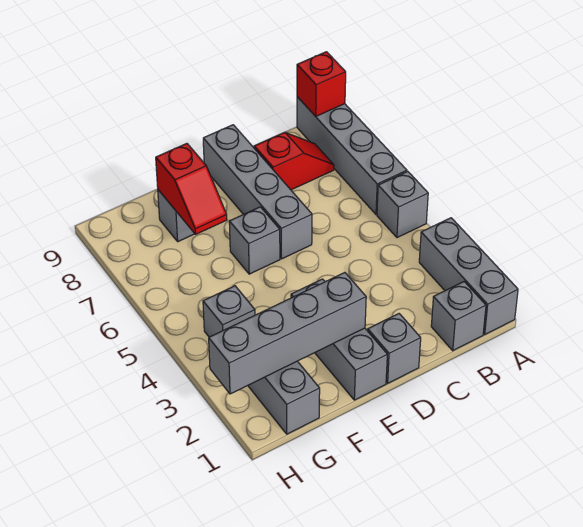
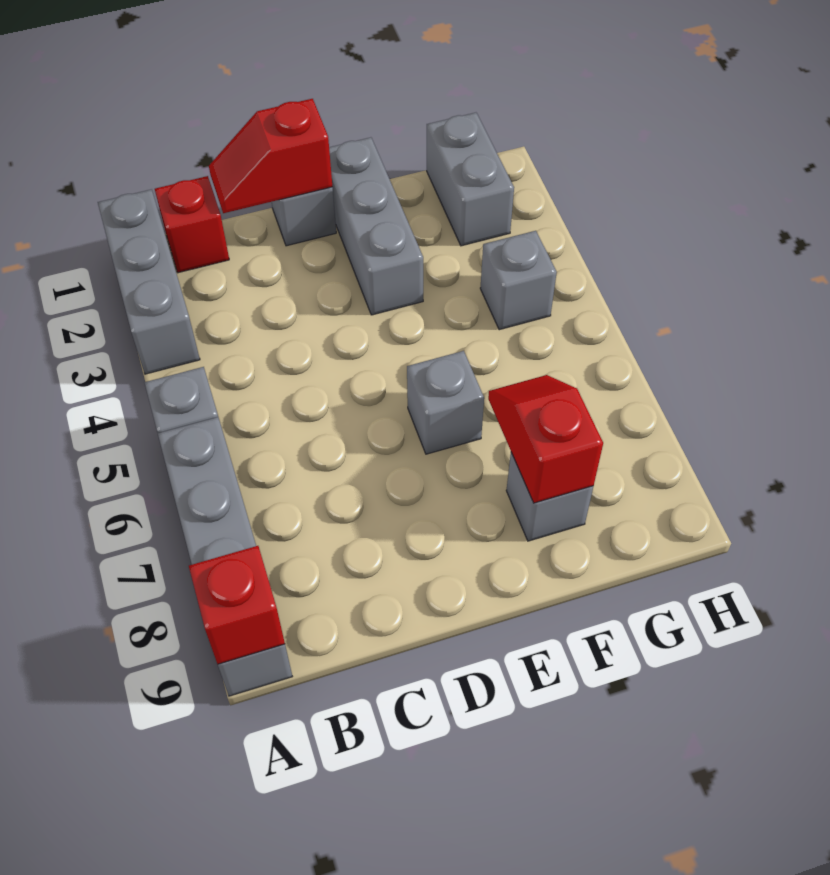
grey brick B1 level 1 -> red brick B1 level 1
red slope B8:C8 level 1 top C -> red slope C1:D1 level 2 top D
grey brick D6:D9 level 1 -> none
grey brick E2:H2 level 2 -> none

